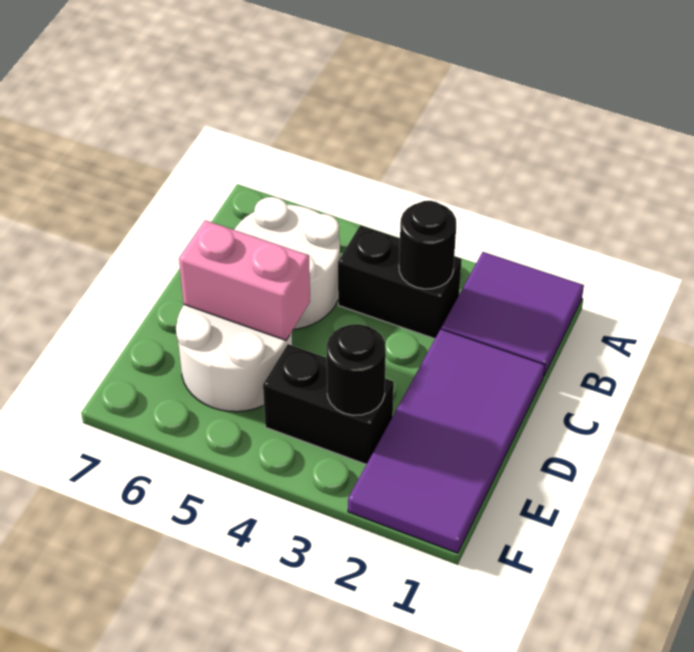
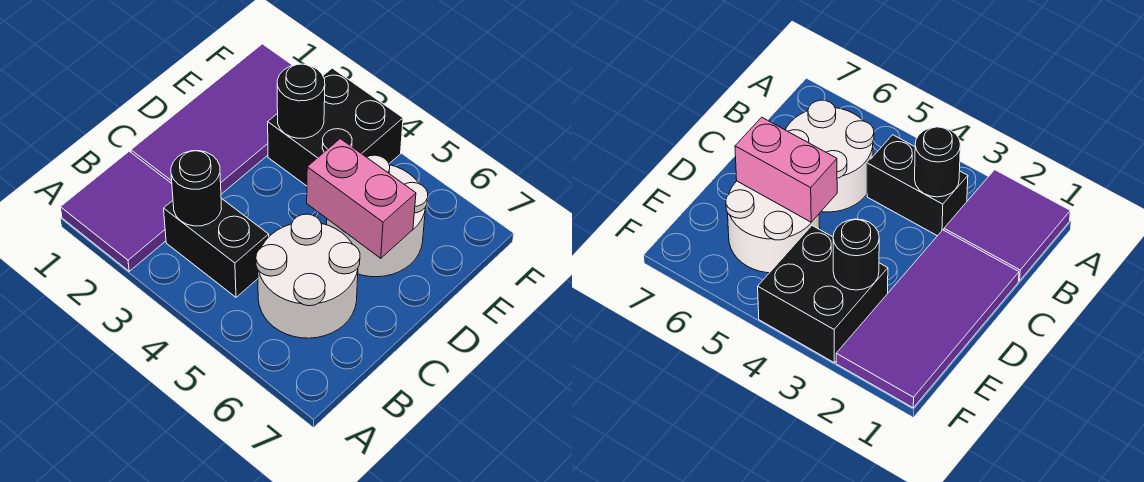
black brick E3:E4 level 1 -> black brick E3:F4 level 1

